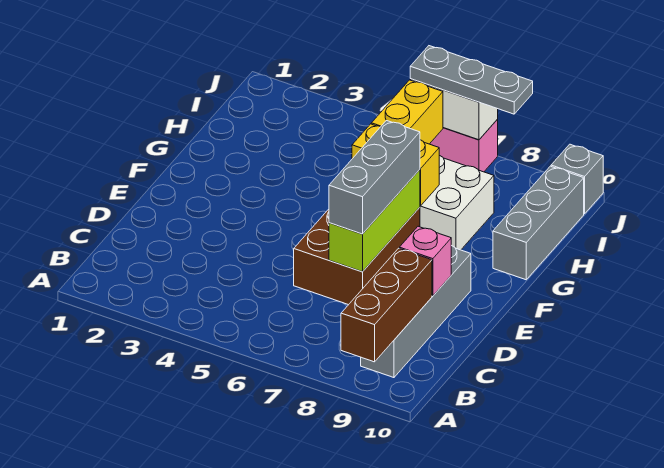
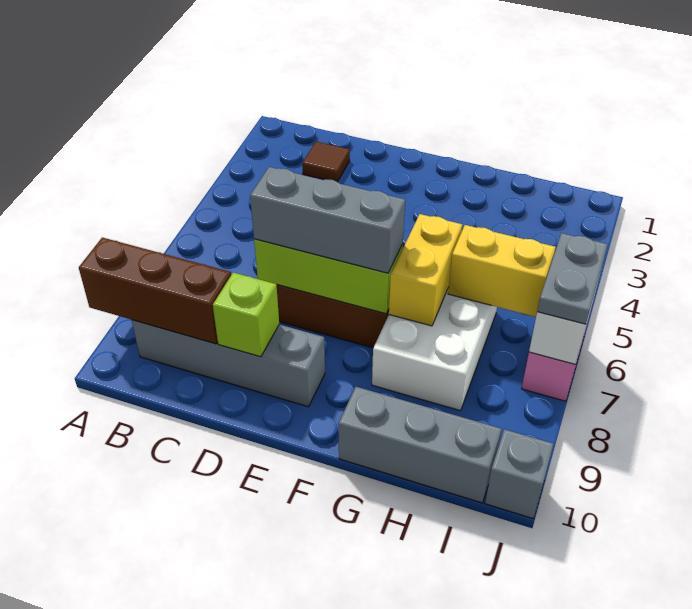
none -> brown tile C2 level 1
pink brick D9 level 2 -> lime brick D9 level 2
grey plate J6:J8 level 3 -> grey plate J6:J7 level 3

